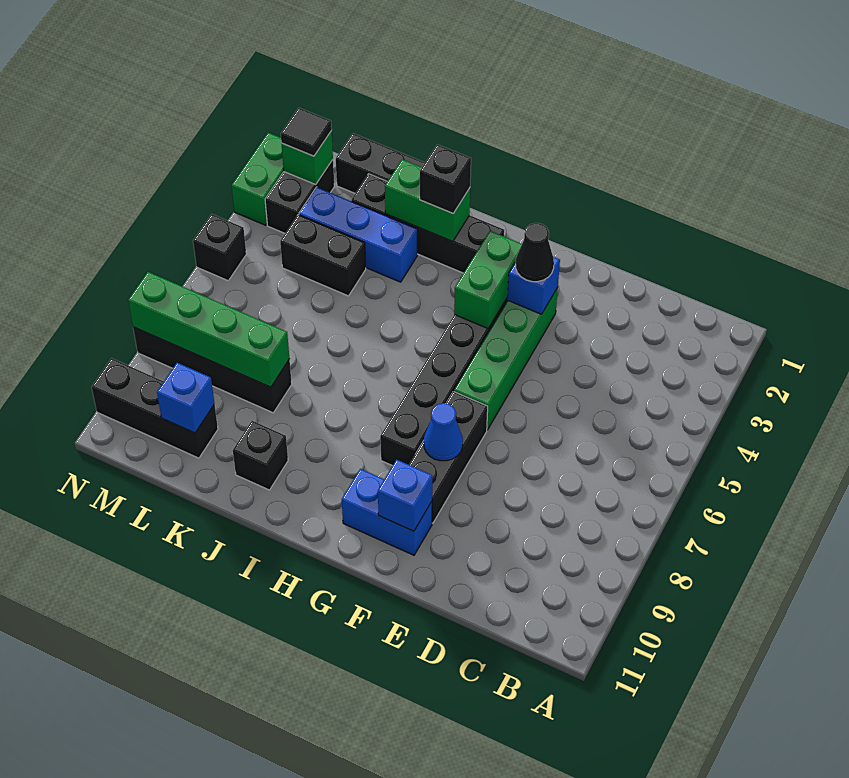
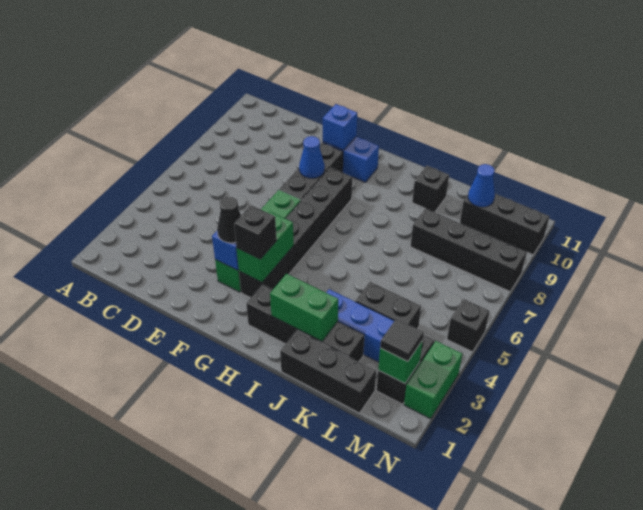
black brick I2 level 3 -> black brick G3 level 3
green brick K8:N8 level 2 -> none
blue brick L10 level 2 -> blue cone L10 level 2

